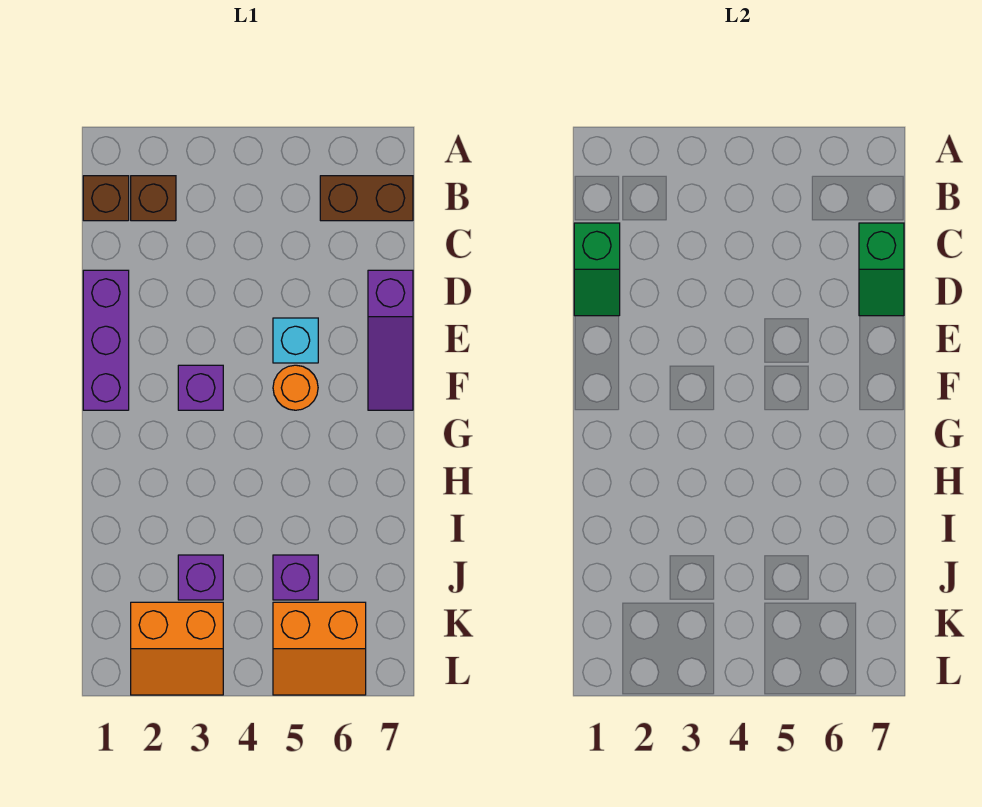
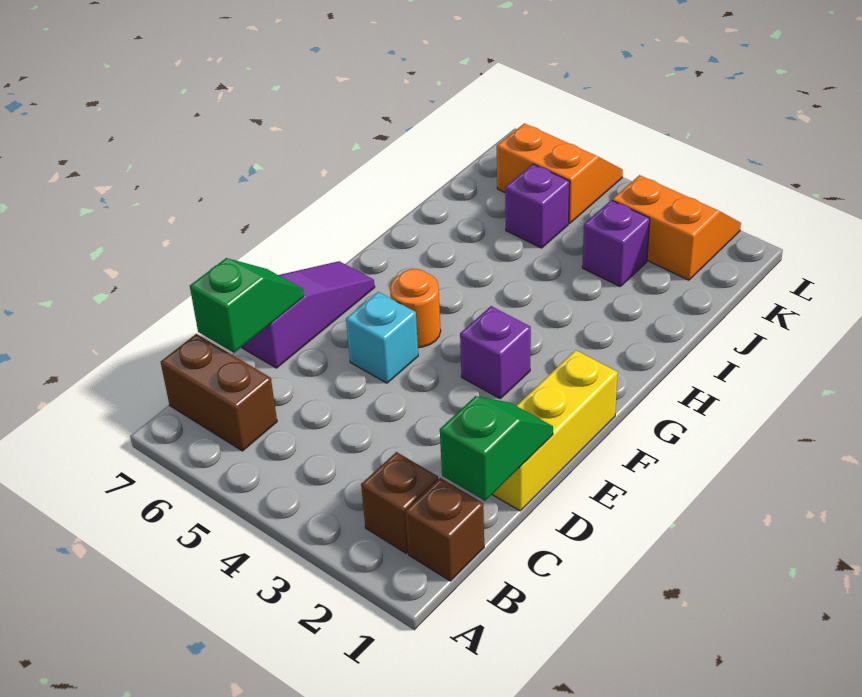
purple brick D1:F1 level 1 -> yellow brick D1:F1 level 1

